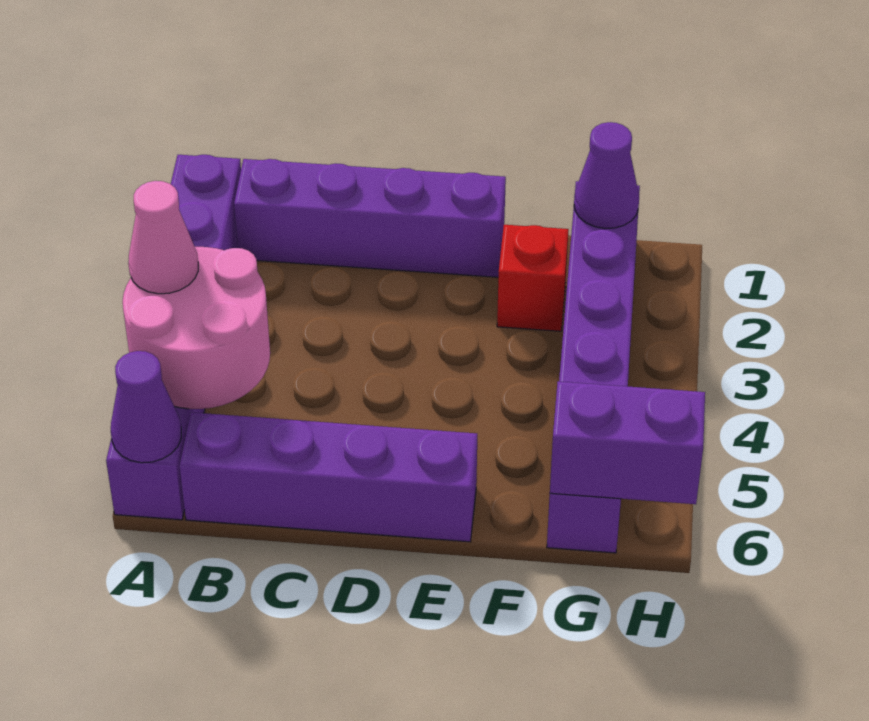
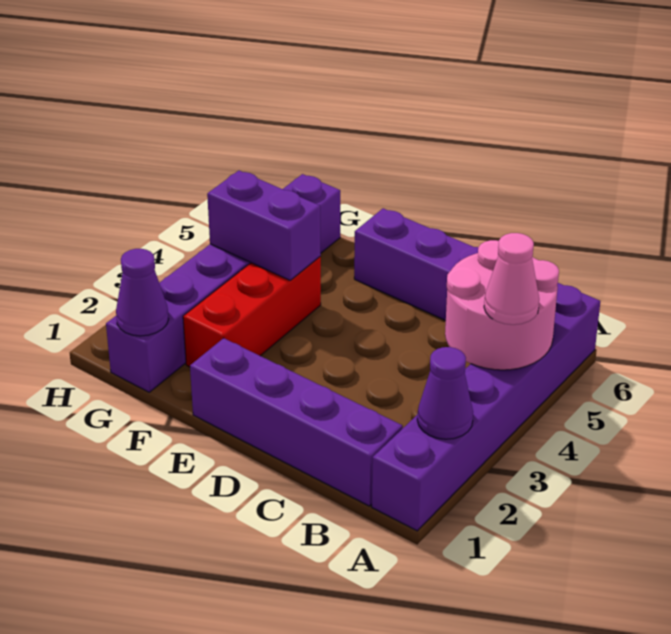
purple cone A6 level 2 -> purple cone A2 level 2
red brick F2 level 1 -> red brick F2:F4 level 1
purple brick G6:H6 level 2 -> purple brick F4:G4 level 2

